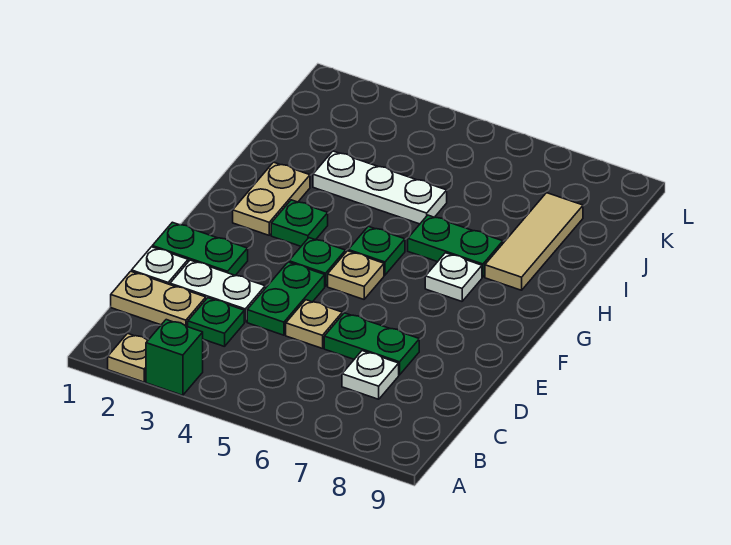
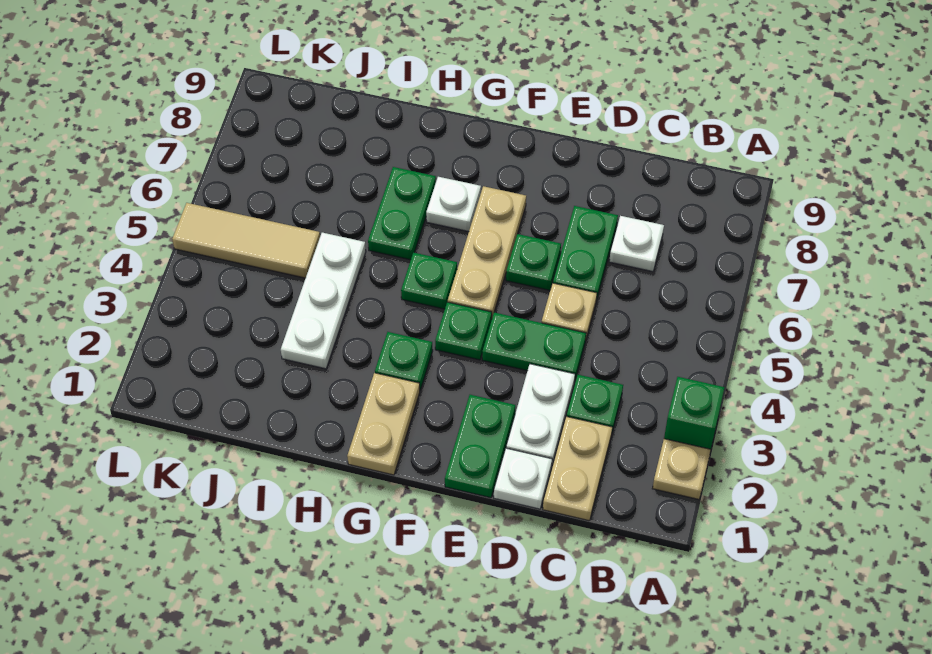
none -> green plate E6 level 1
tan plate F5 level 1 -> tan plate F5:F7 level 1
tan plate G2:H2 level 1 -> tan plate G1:G2 level 1
tan tile H8:J8 level 1 -> tan tile J5:L5 level 1

